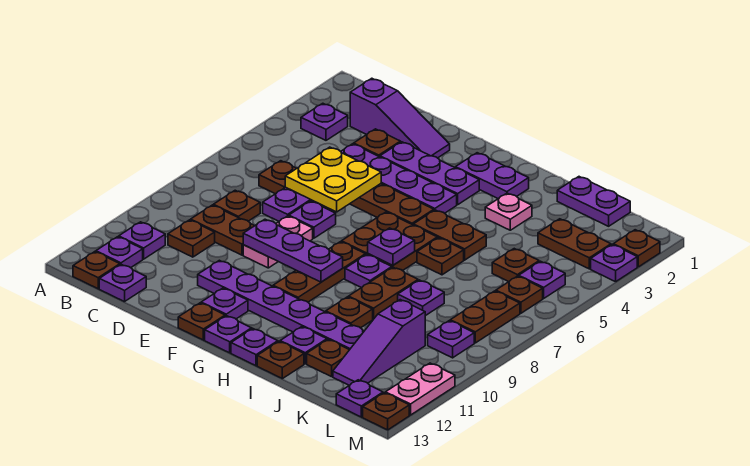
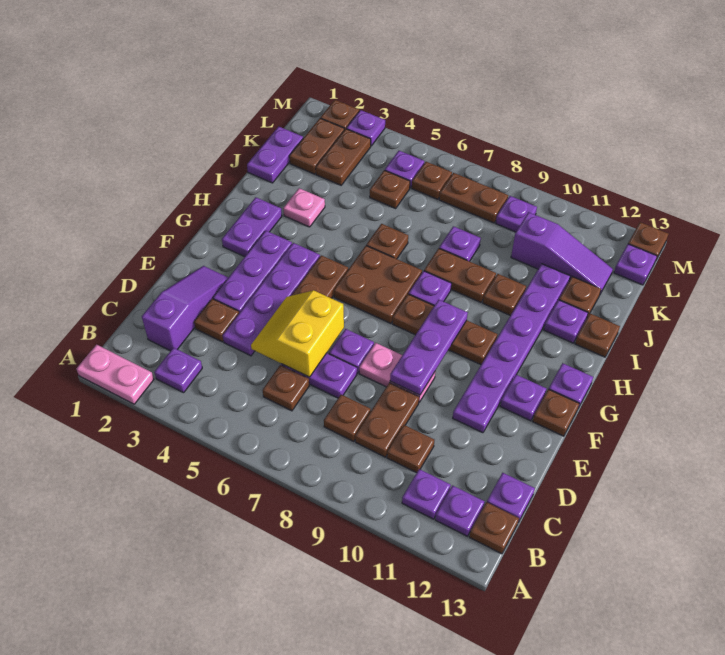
yellow plate D5:E6 level 2 -> yellow slope D5:E6 level 2 top 6
brown plate H5:I5 level 1 -> brown plate K2:L2 level 1
purple plate H7 level 2 -> none
purple plate H13 level 1 -> none
pink plate M11:M12 level 1 -> pink plate A1:A2 level 1

